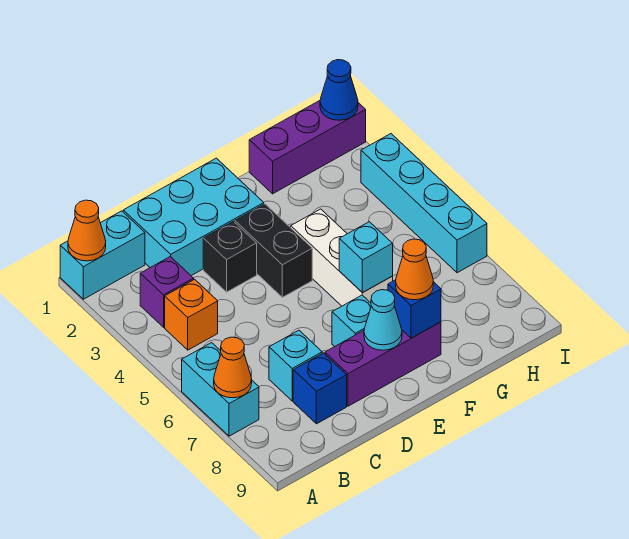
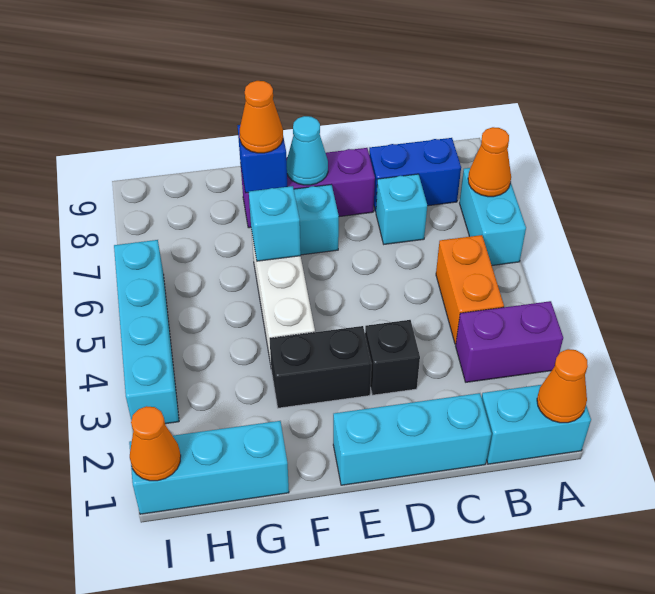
purple brick B3 level 1 -> purple brick A3:B3 level 1
orange brick B4 level 1 -> orange brick B4:B5 level 1
cyan brick C1:E2 level 1 -> cyan brick C1:E1 level 1
blue brick C8 level 1 -> blue brick B8:C8 level 1
black brick E3:E4 level 1 -> black brick E3:F3 level 1
purple brick G1:I1 level 1 -> cyan brick G1:I1 level 1
blue cone I1 level 2 -> orange cone I1 level 2

